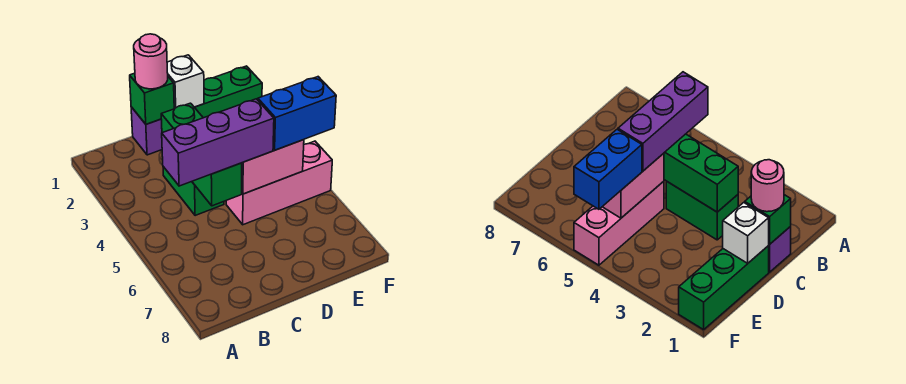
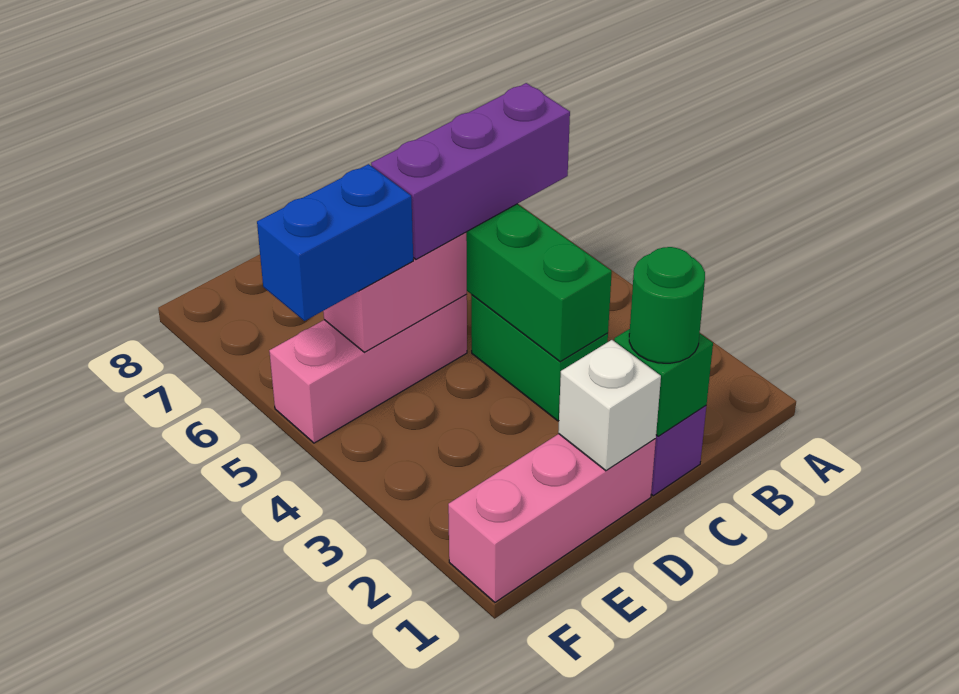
pink round brick C1 level 3 -> green round brick C1 level 3
green brick D1:F1 level 1 -> pink brick D1:F1 level 1

